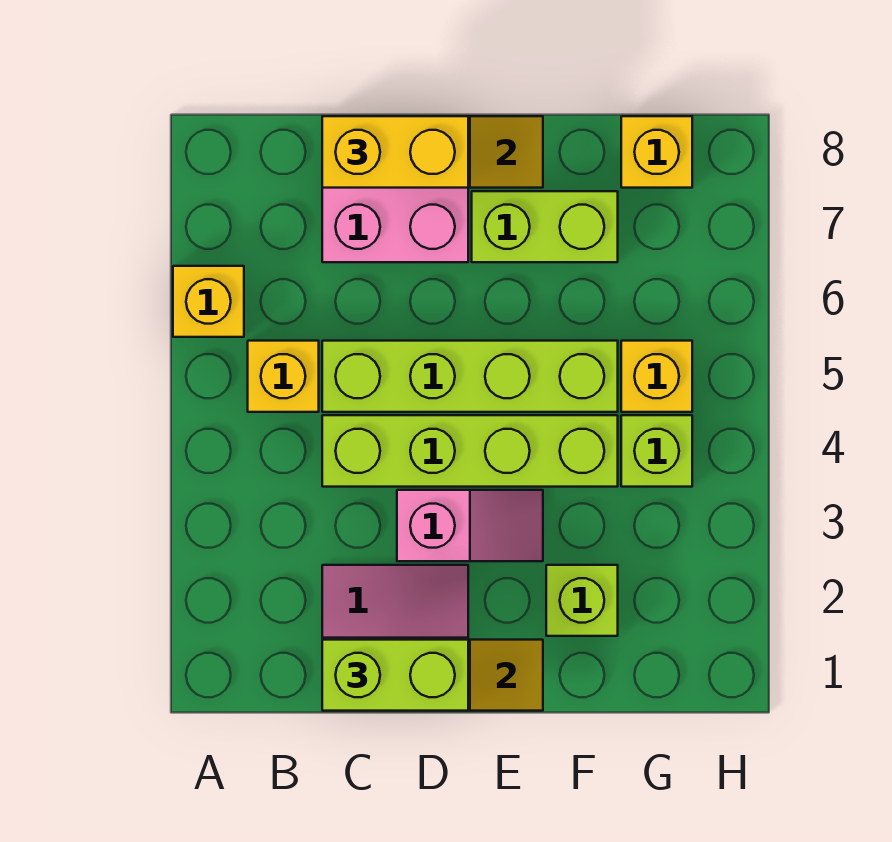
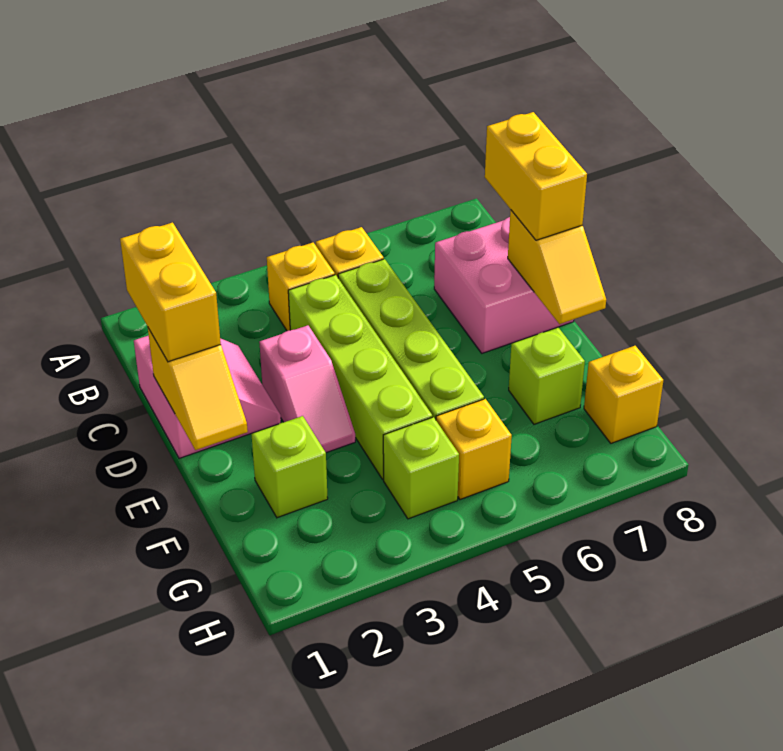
yellow brick A6 level 1 -> yellow brick B4 level 1
lime brick C1:D1 level 3 -> yellow brick C1:D1 level 3
lime brick E7:F7 level 1 -> lime brick F7 level 1

